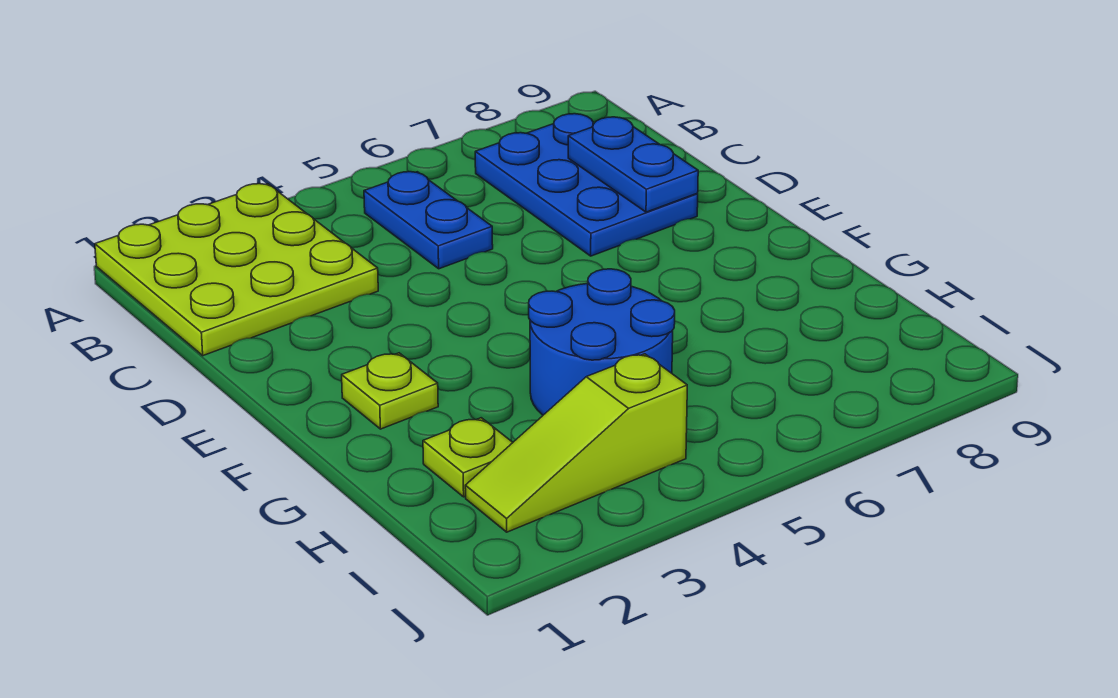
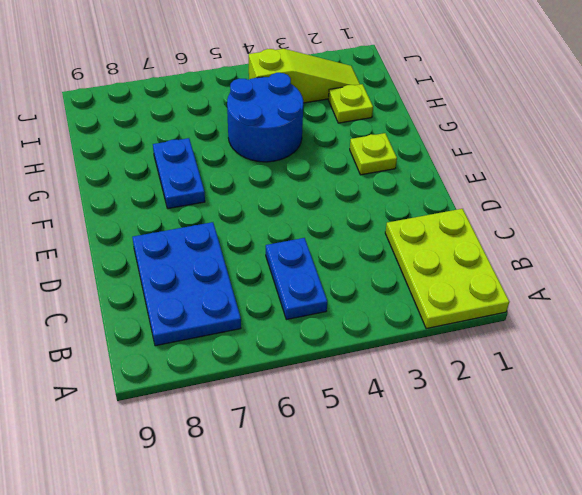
lime plate A1:C3 level 1 -> lime plate A1:C2 level 1
blue plate C8:D8 level 2 -> blue plate F7:G7 level 1

